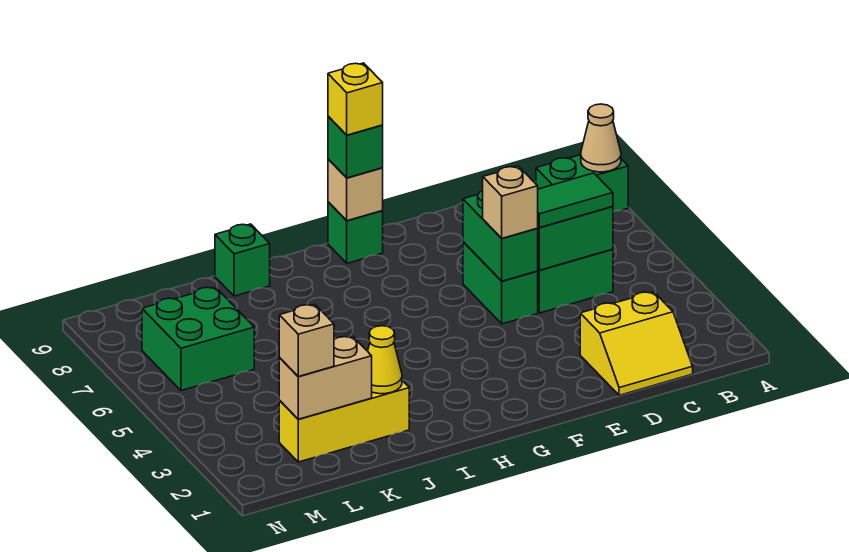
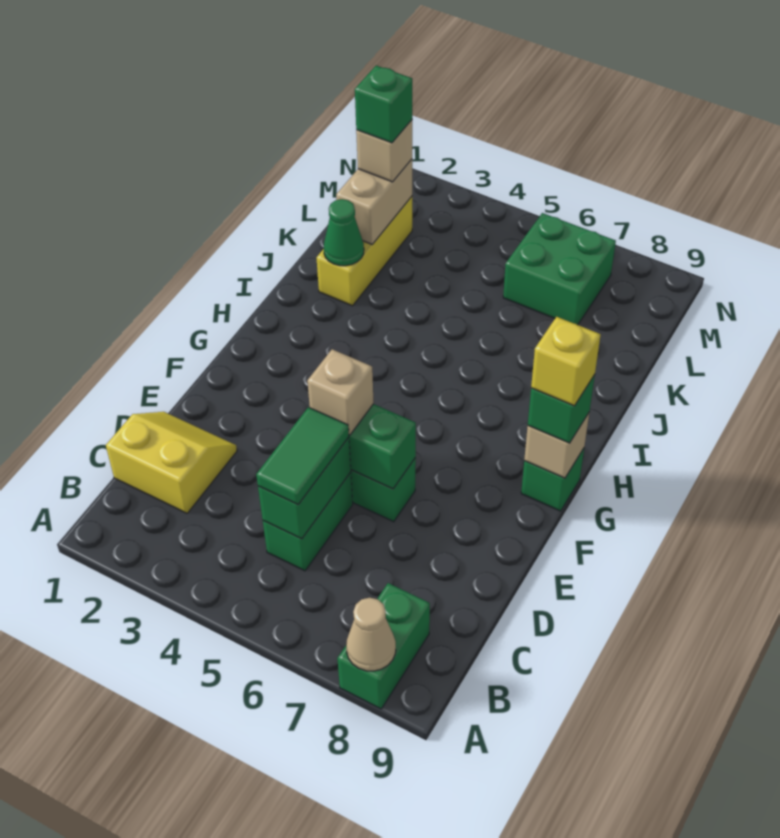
yellow slope C1:D2 level 1 top 2 -> yellow slope C1:D2 level 1 top C
yellow cone J2 level 2 -> green cone J2 level 2
green brick J9 level 1 -> green brick L2 level 4

